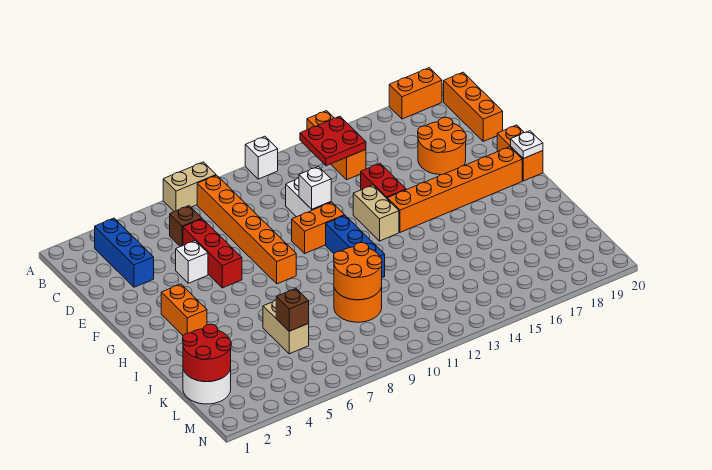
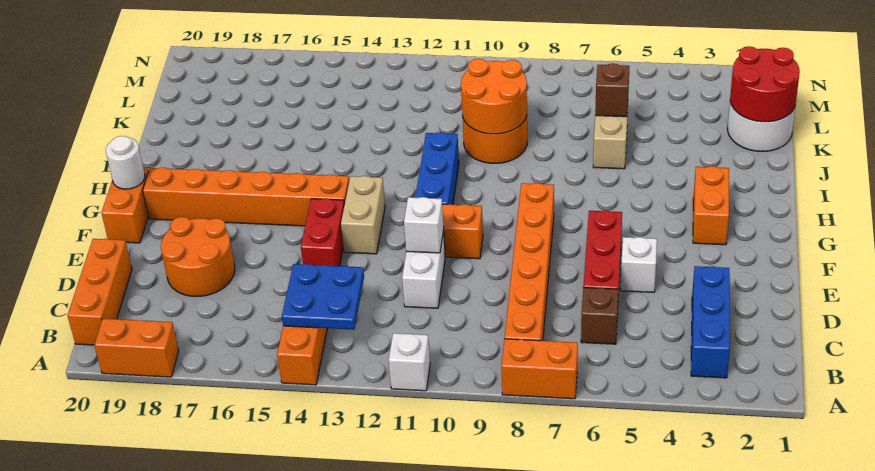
tan brick A7:A8 level 1 -> orange brick A7:A8 level 1
red plate B13:C14 level 2 -> blue plate B13:C14 level 2
white plate G20 level 2 -> white round brick G20 level 2

